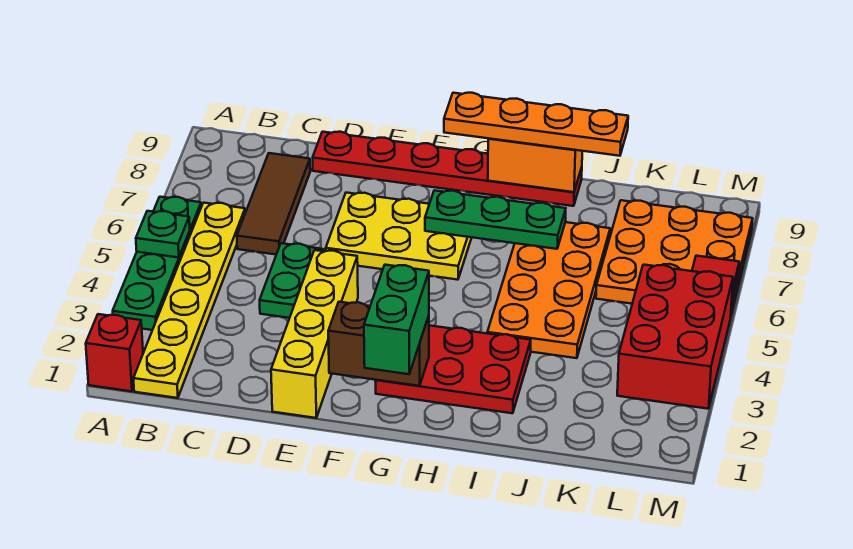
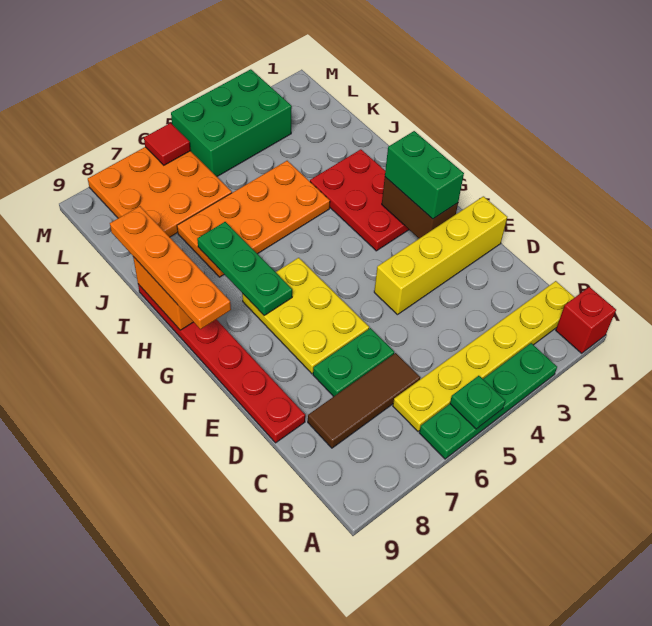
green plate D4:D5 level 1 -> green plate D6:D7 level 1
green brick G1:G2 level 3 -> green brick F2:G2 level 3
red brick L3:M5 level 1 -> green brick L3:M5 level 1

